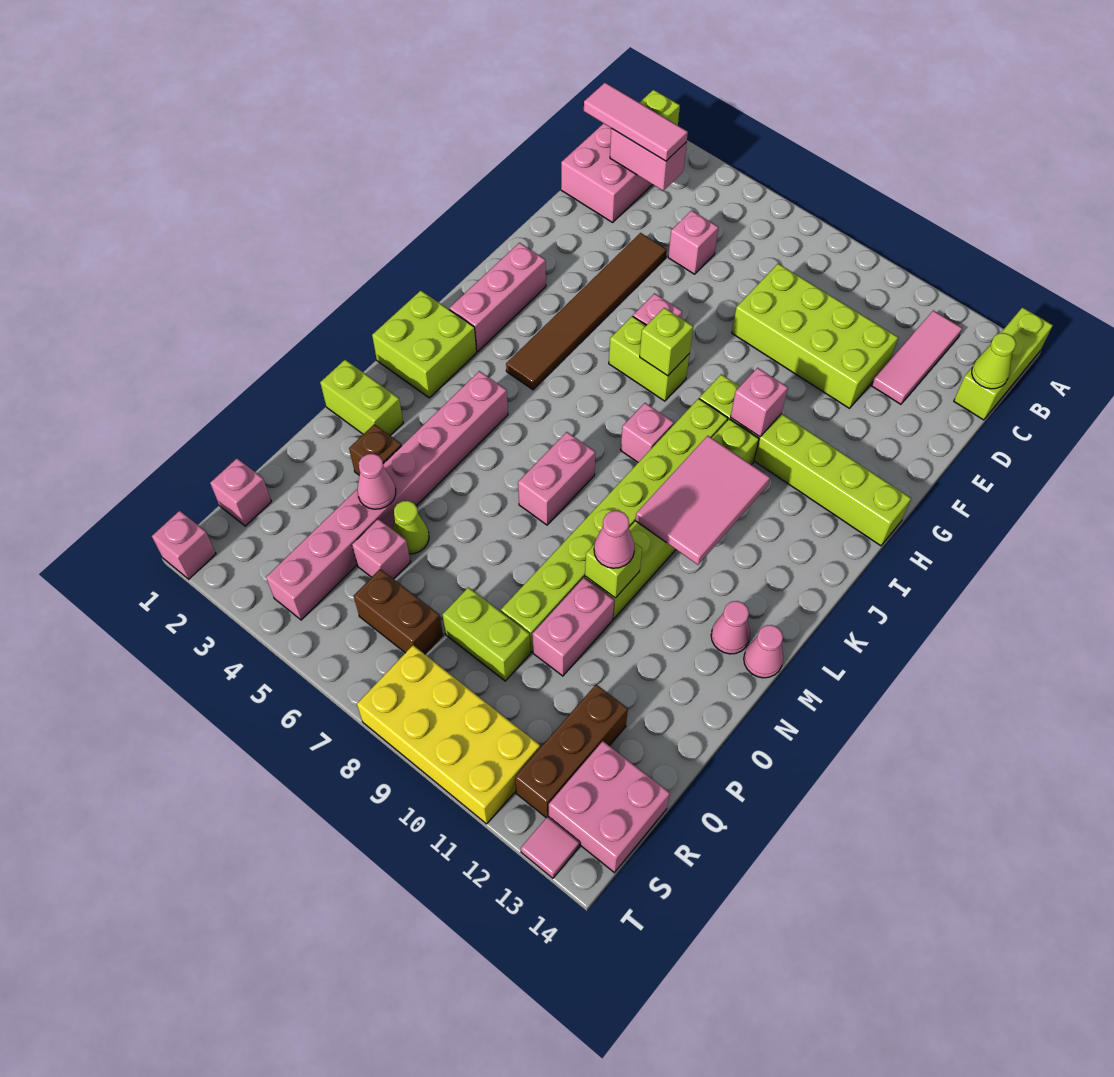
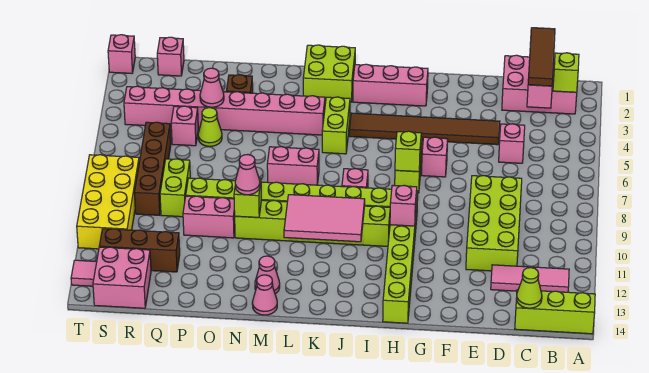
pink tile C1:C3 level 3 -> brown tile C1:C3 level 3
lime brick N1:N2 level 1 -> lime brick K4:K5 level 1
brown brick R6:R7 level 1 -> brown brick R6:R9 level 1

